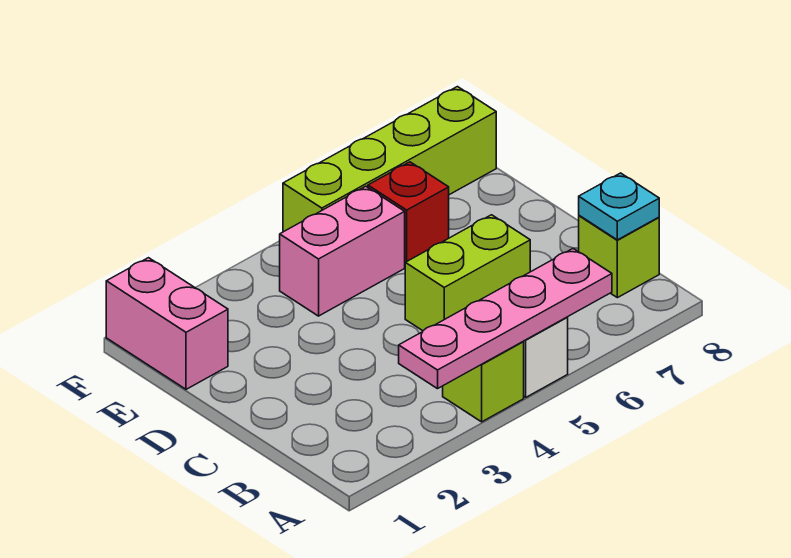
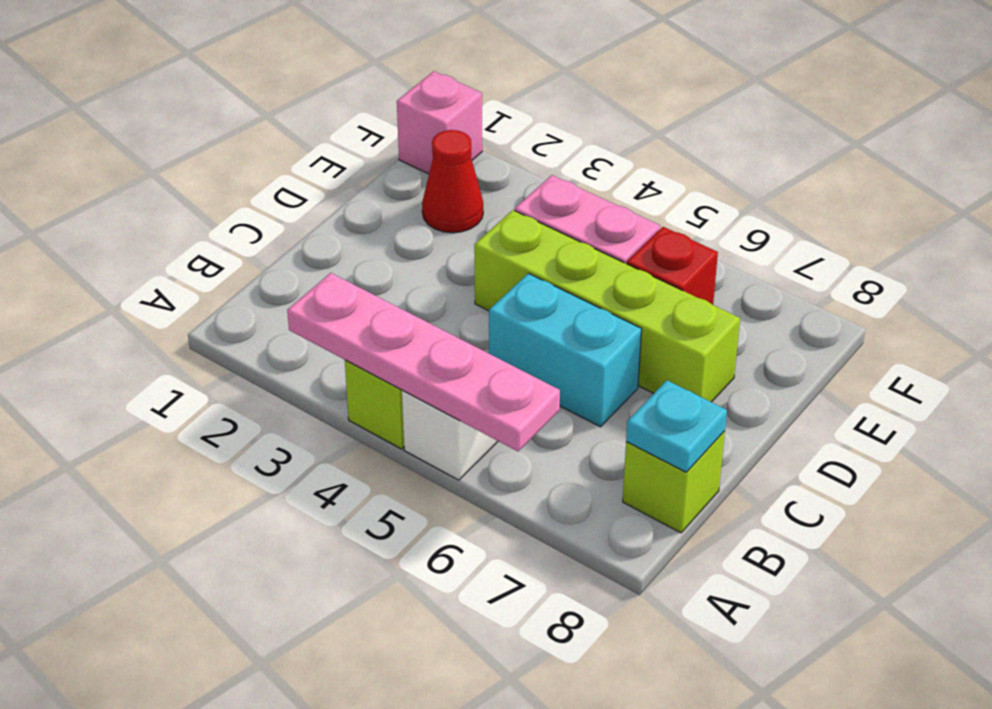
lime brick C5:C6 level 1 -> cyan brick C5:C6 level 1
pink brick E1:F1 level 1 -> pink brick F1 level 1
none -> red cone E2 level 1
lime brick F5:F8 level 1 -> lime brick D4:D7 level 1

